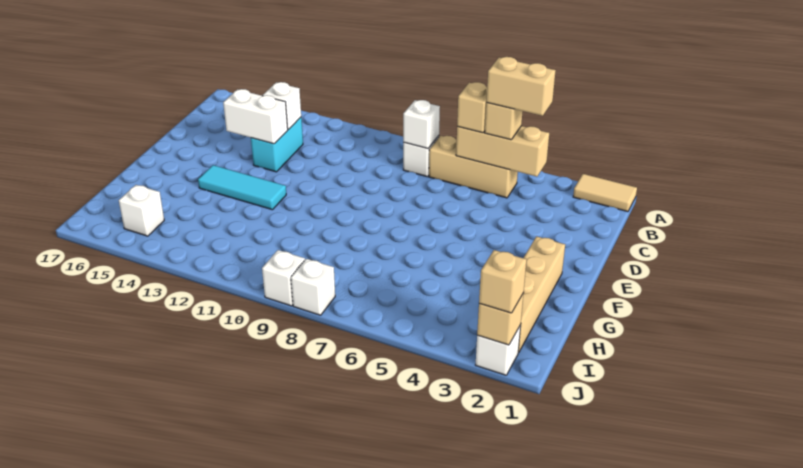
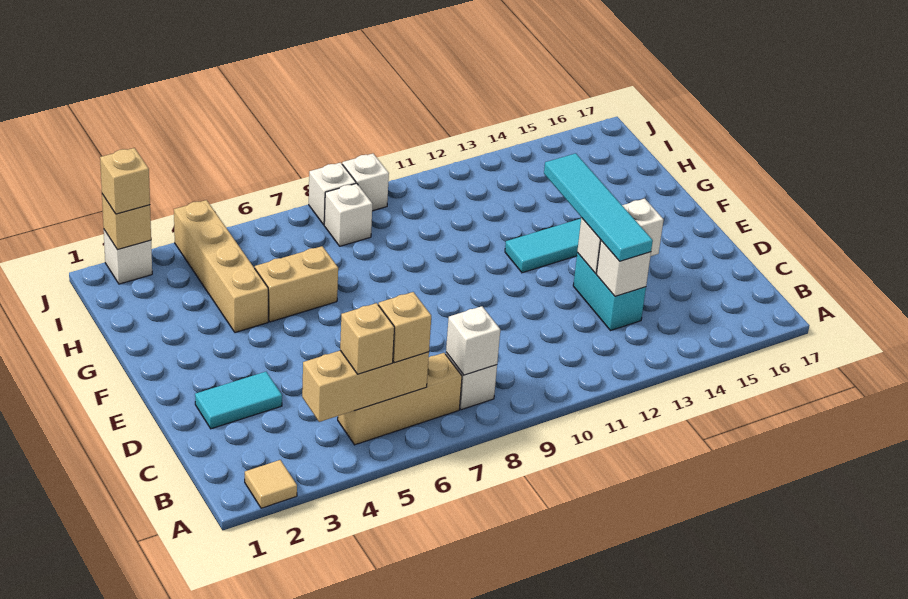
tan tile A1:A2 level 1 -> tan tile A2 level 1
tan brick B4:B5 level 4 -> tan brick G5:G6 level 1
none -> cyan tile C13:F13 level 3
none -> cyan tile D2:D3 level 1
tan brick F2:I2 level 1 -> tan brick G4:J4 level 1
white brick I15 level 1 -> white brick I8 level 1

